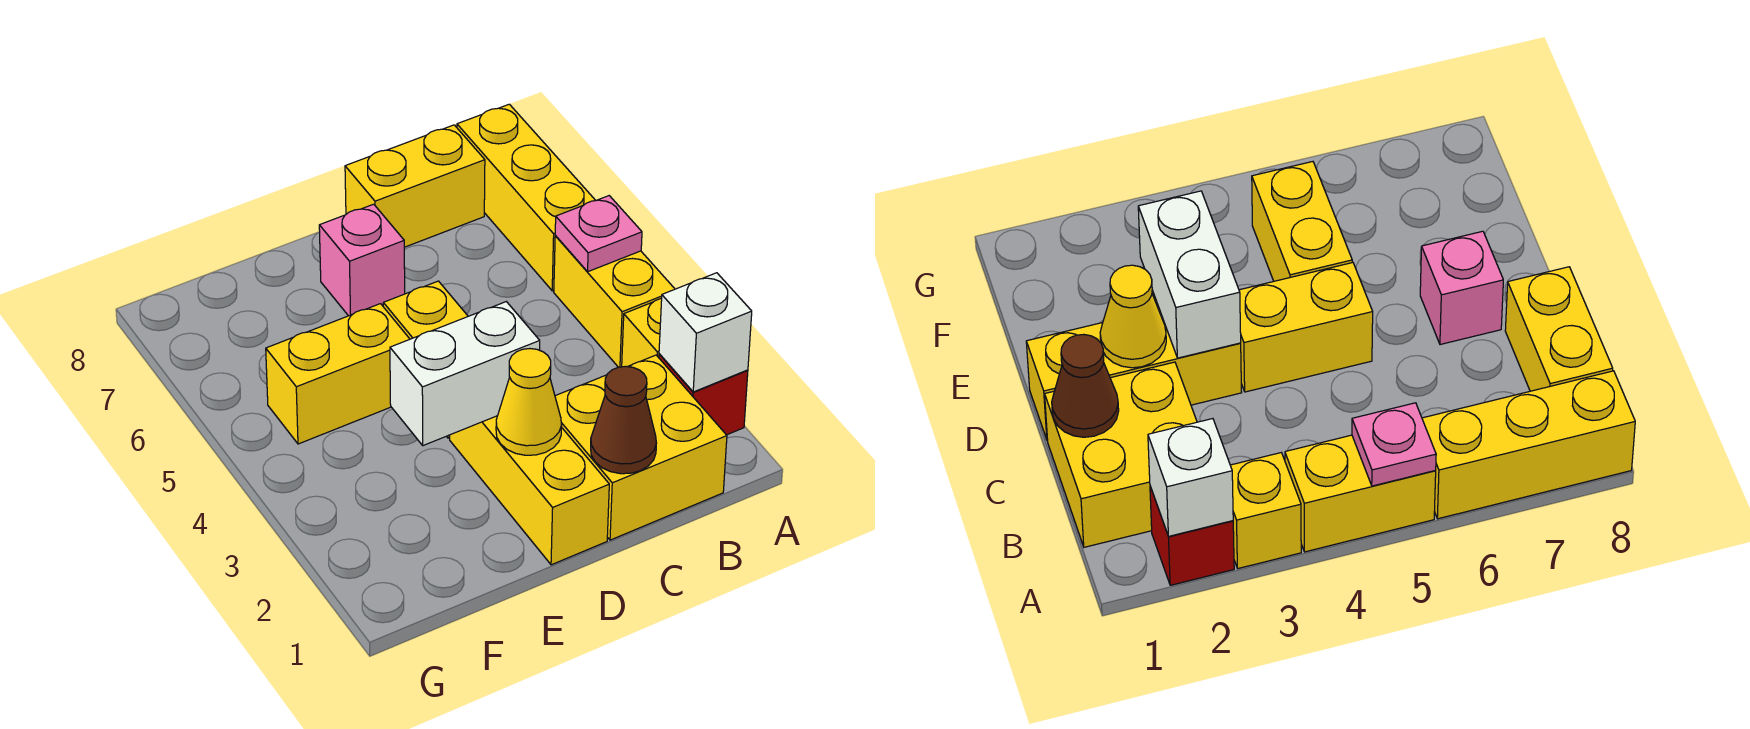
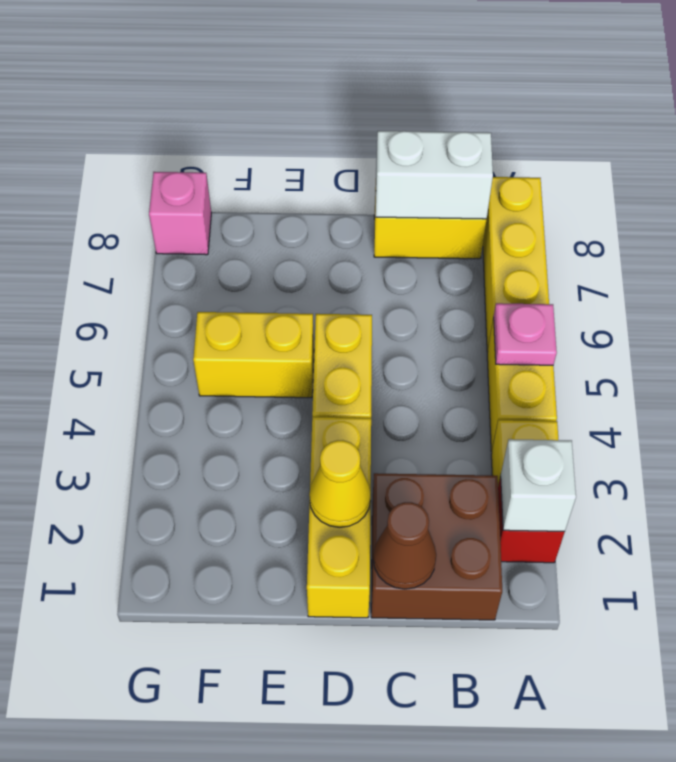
yellow brick B1:C2 level 1 -> brown brick B1:C2 level 1
white brick D3:E3 level 2 -> white brick B8:C8 level 2
pink brick D7 level 1 -> pink brick G8 level 1

